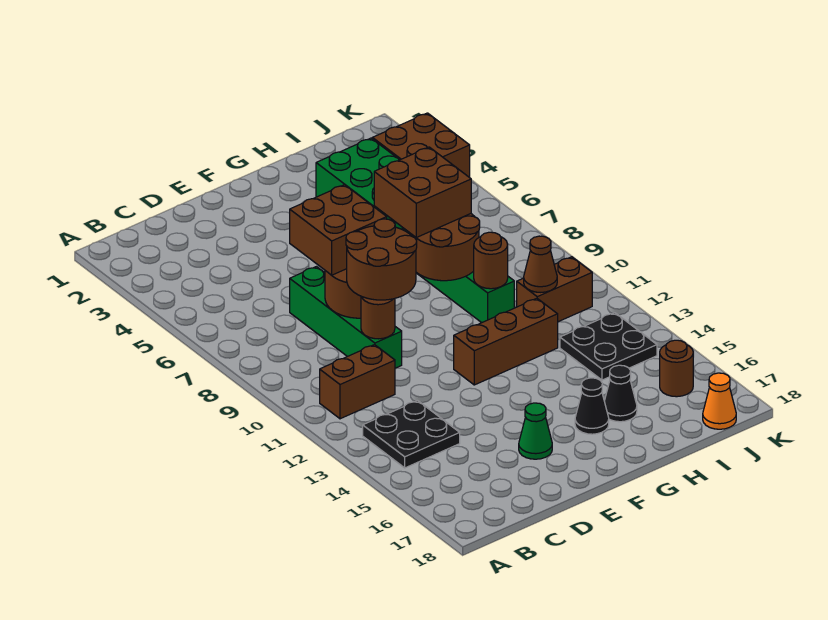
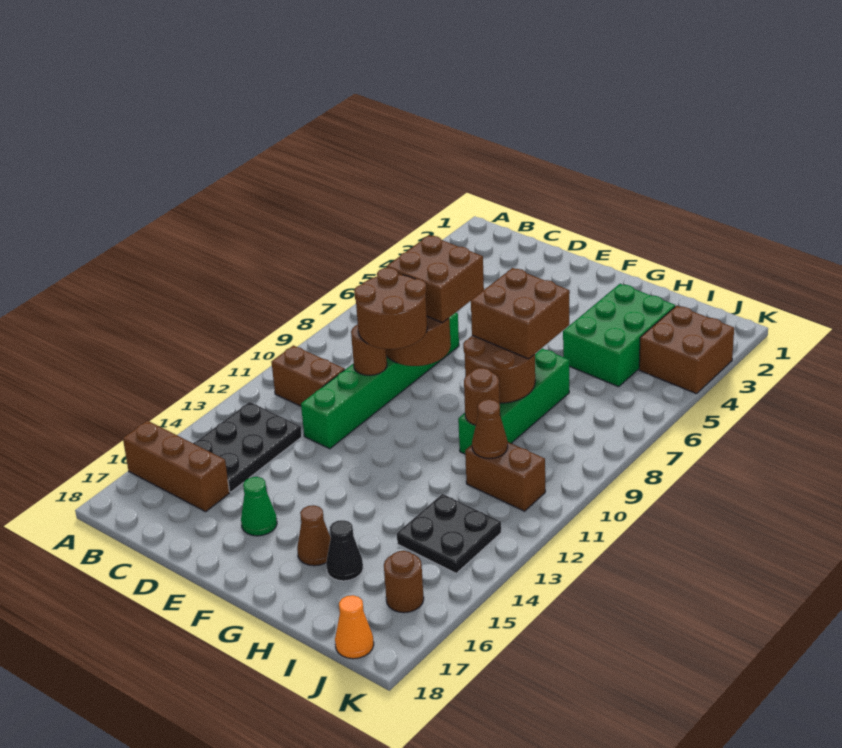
black plate B13:C14 level 1 -> black plate B13:C15 level 1
green brick D7:D10 level 1 -> green brick D7:D12 level 1
brown brick F12:H12 level 1 -> brown brick A16:C16 level 1
black cone G16 level 1 -> brown cone G16 level 1

